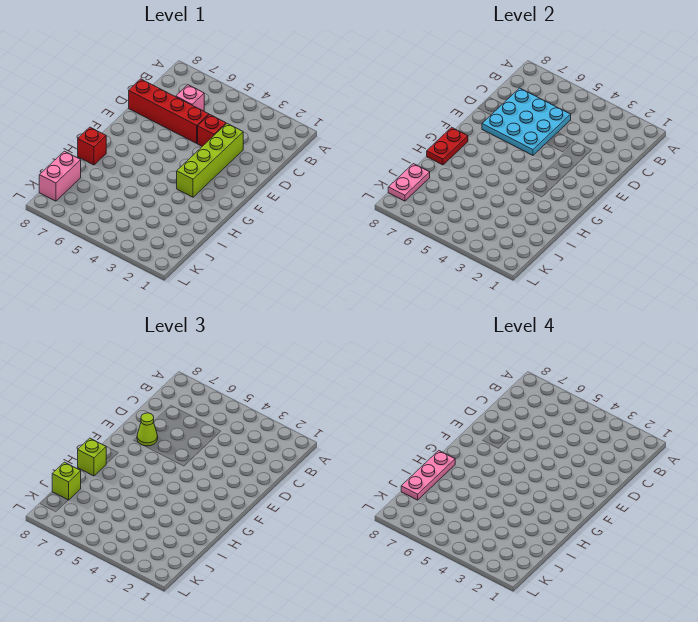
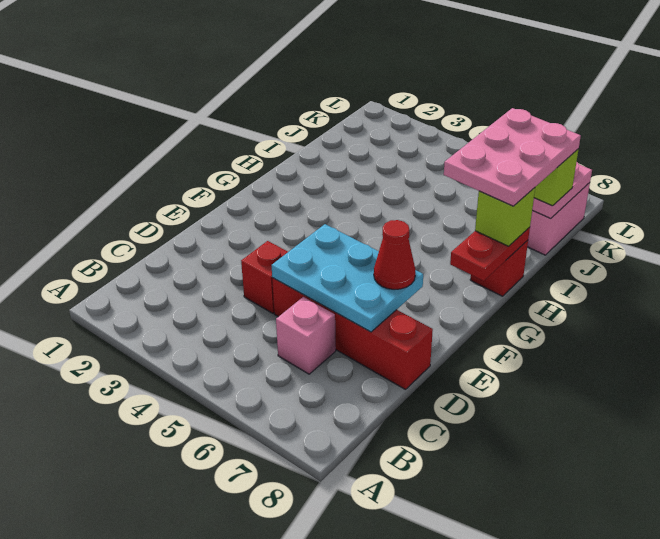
cyan plate C5:E7 level 2 -> cyan plate D5:E7 level 2
lime brick D3:G3 level 1 -> none
lime cone E7 level 3 -> red cone E7 level 3
pink plate H8:J8 level 4 -> pink plate H7:J8 level 4

